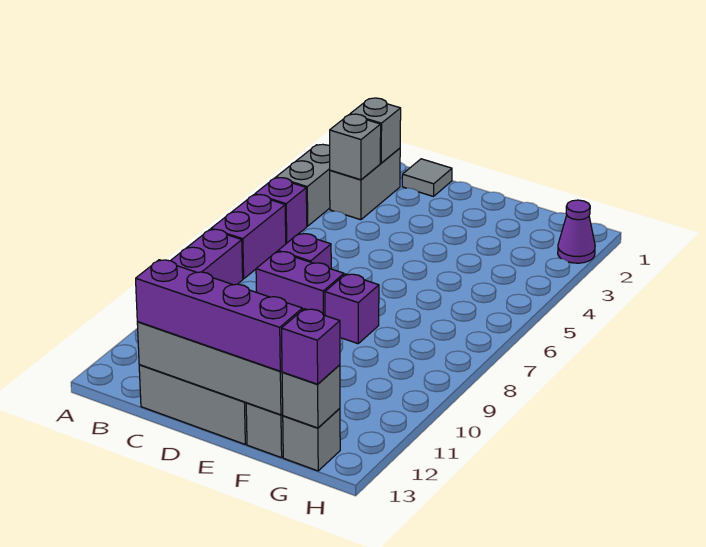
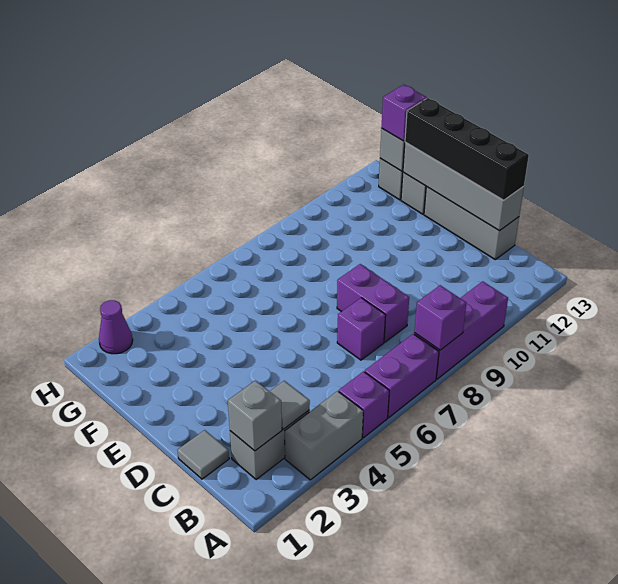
grey brick B3 level 2 -> grey tile B3 level 2
purple brick C13:F13 level 3 -> black brick C13:F13 level 3
purple brick E8 level 1 -> purple brick A8 level 2

